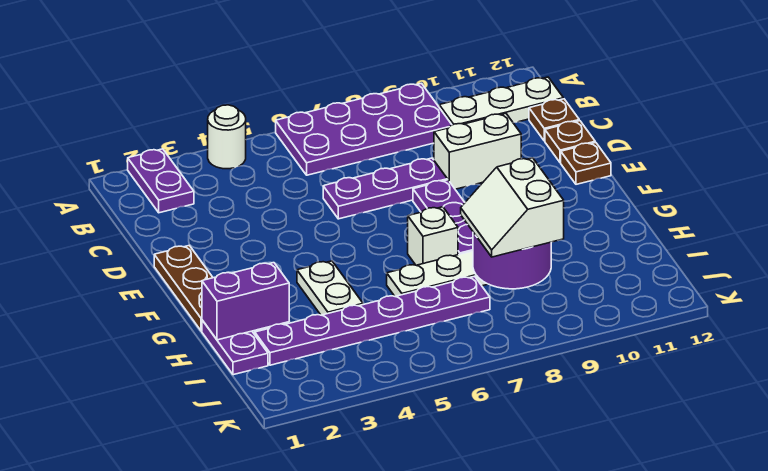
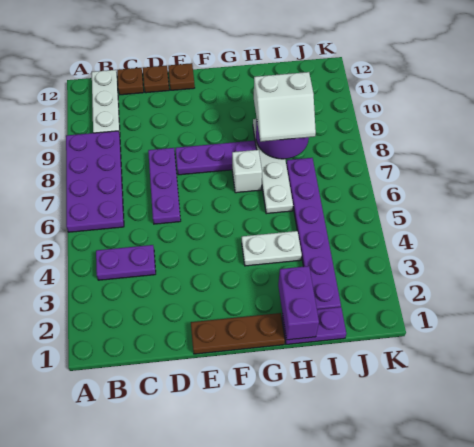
purple plate A2:B2 level 1 -> purple plate B4:C4 level 1
white round brick A4 level 1 -> none
white brick D9:D10 level 1 -> none

